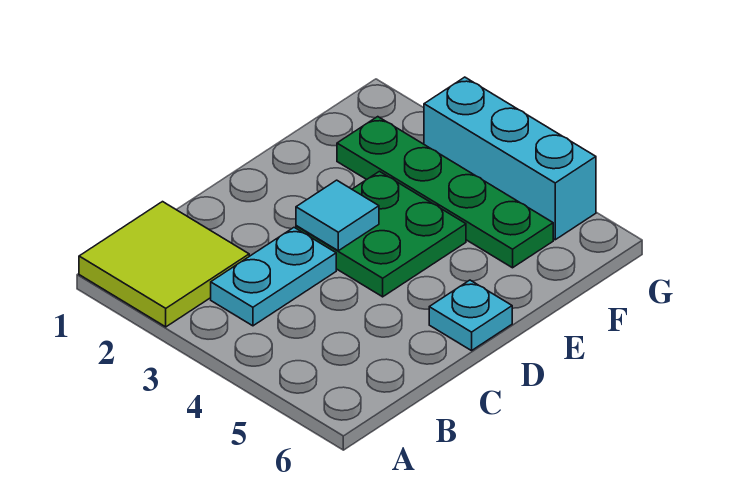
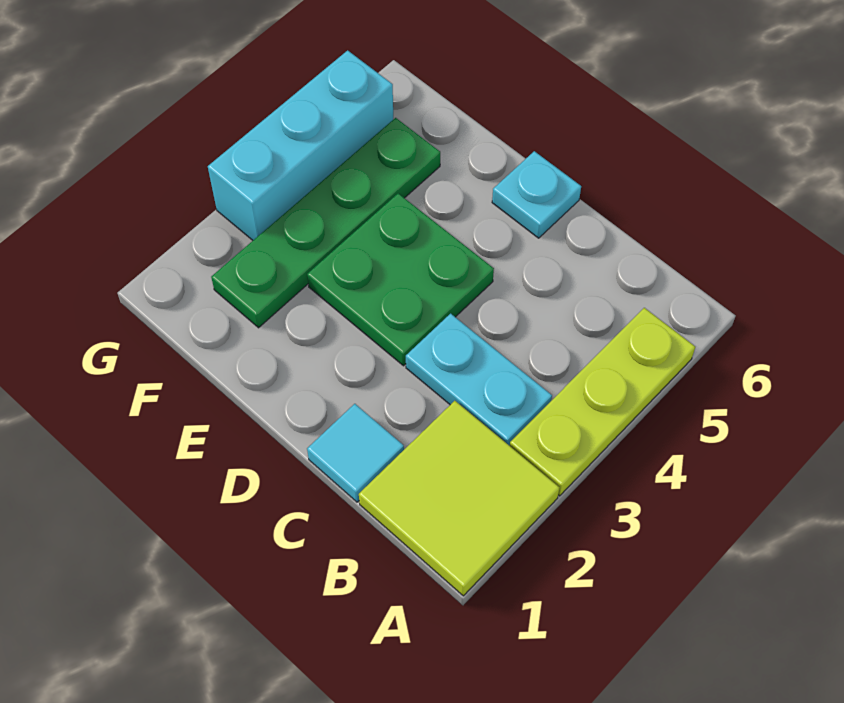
none -> lime plate A3:A5 level 1
cyan tile D3 level 2 -> cyan tile C1 level 1

